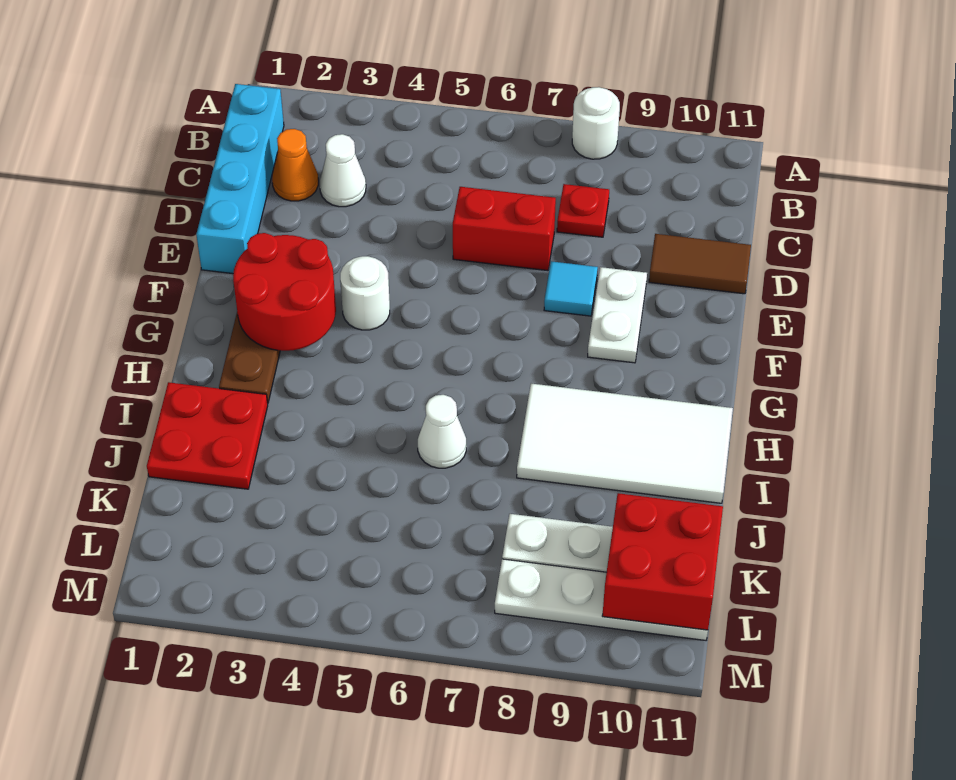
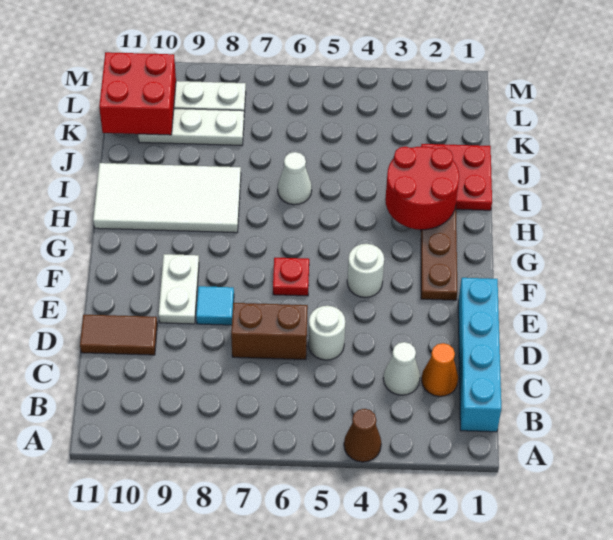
none -> brown cone A4 level 1
white round brick A8 level 1 -> white round brick D5 level 1
red plate C8 level 1 -> red plate F6 level 1
red brick D6:D7 level 1 -> brown brick D6:D7 level 1
red round brick F2:G3 level 2 -> red round brick H2:I3 level 2

